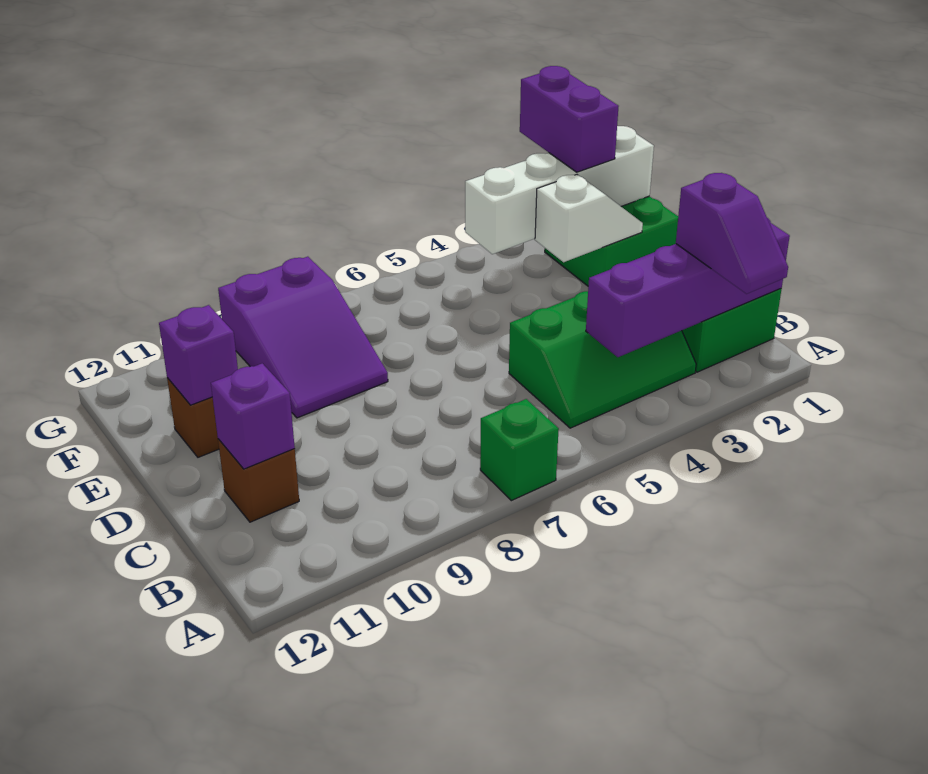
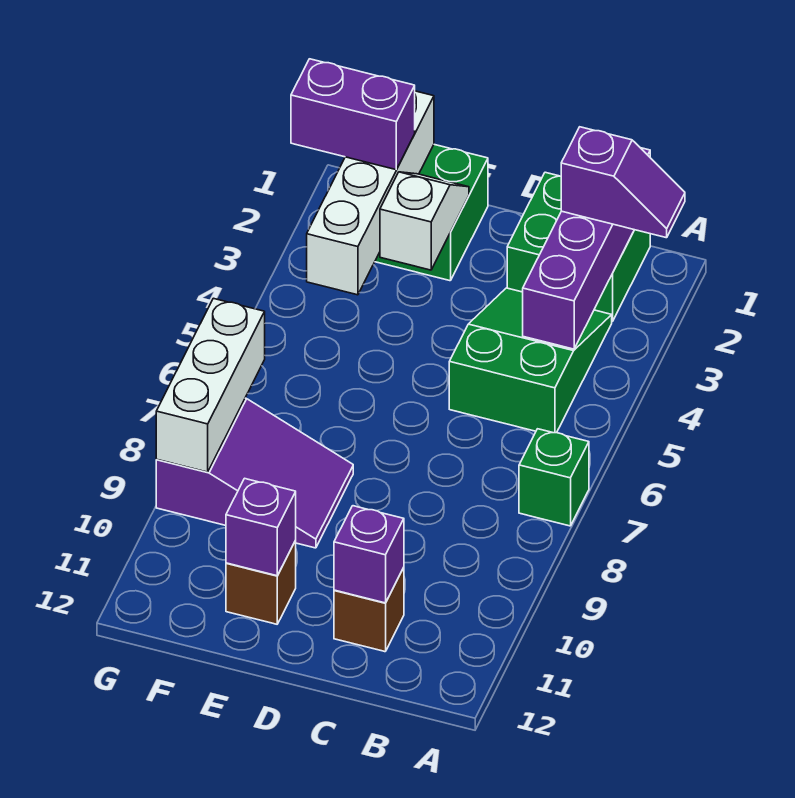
green slope B3:C5 level 1 top C -> green slope B3:C5 level 1 top 5
none -> white brick G7:G9 level 2

